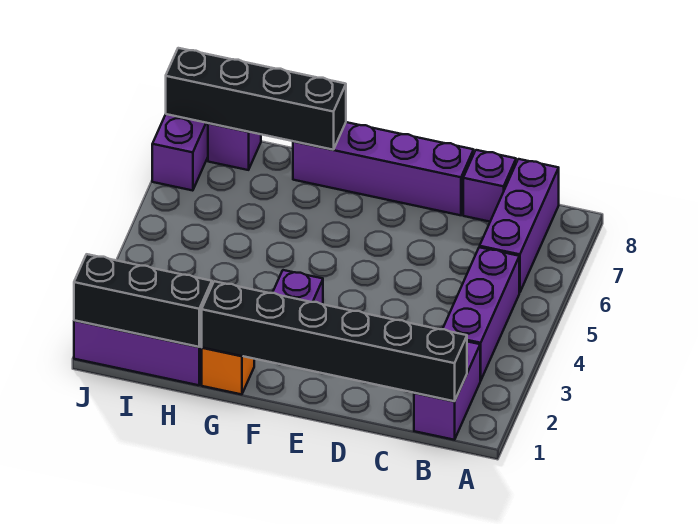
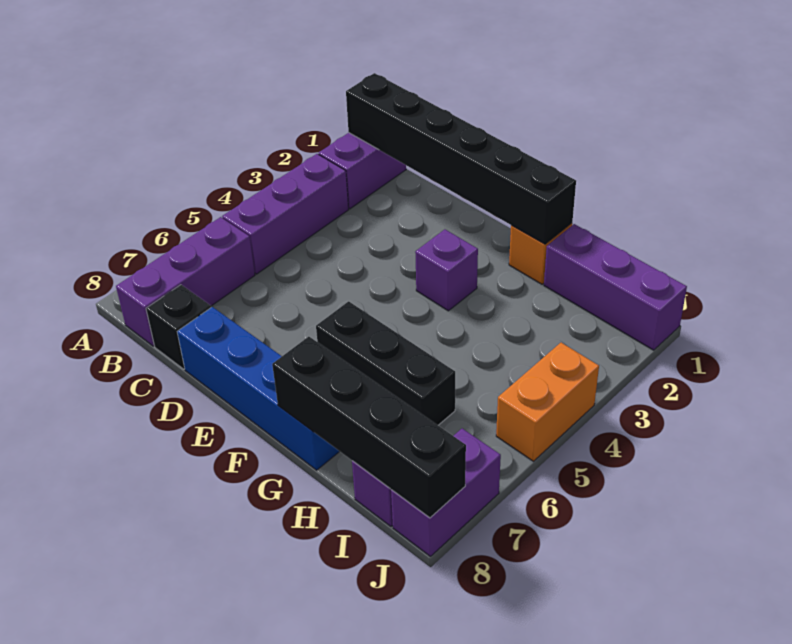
purple brick C8 level 1 -> black brick C8 level 1
purple brick D8:G8 level 1 -> blue brick D8:G8 level 1
black brick H1:J1 level 2 -> black brick F6:H6 level 1
none -> orange brick J4:J5 level 1

